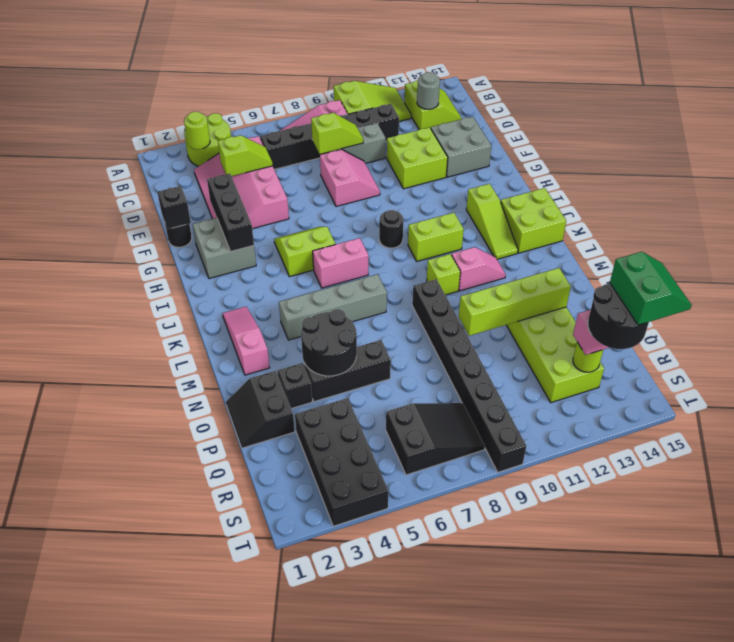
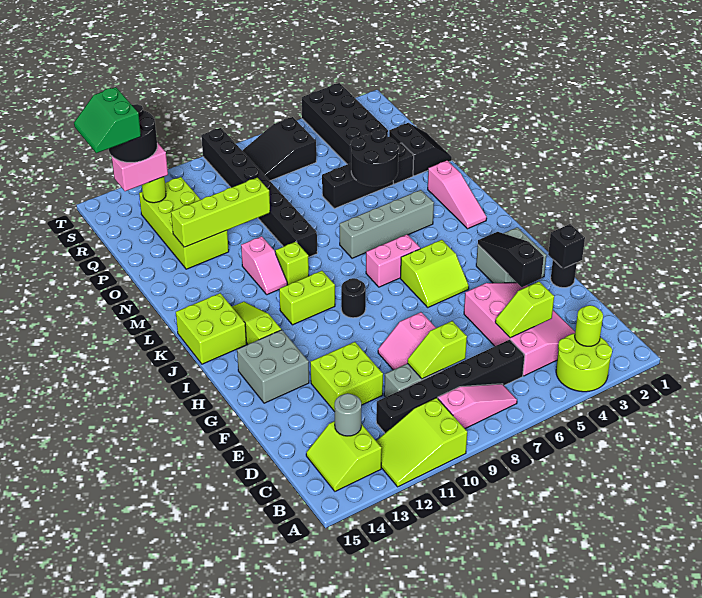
grey brick E13:F14 level 1 -> grey brick G13:H14 level 1
black brick F3:H3 level 2 -> black slope F3:H3 level 2 top F
pink slope L11:L12 level 1 top 11 -> pink slope L11:M11 level 1 top M

